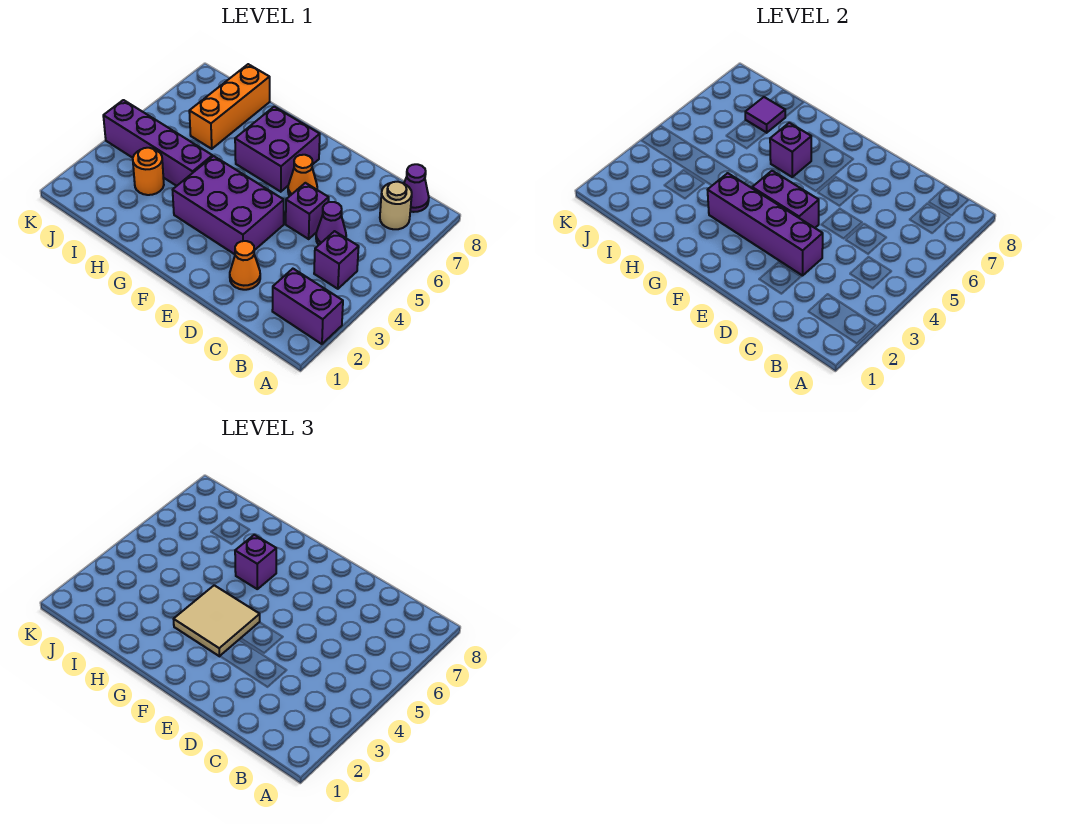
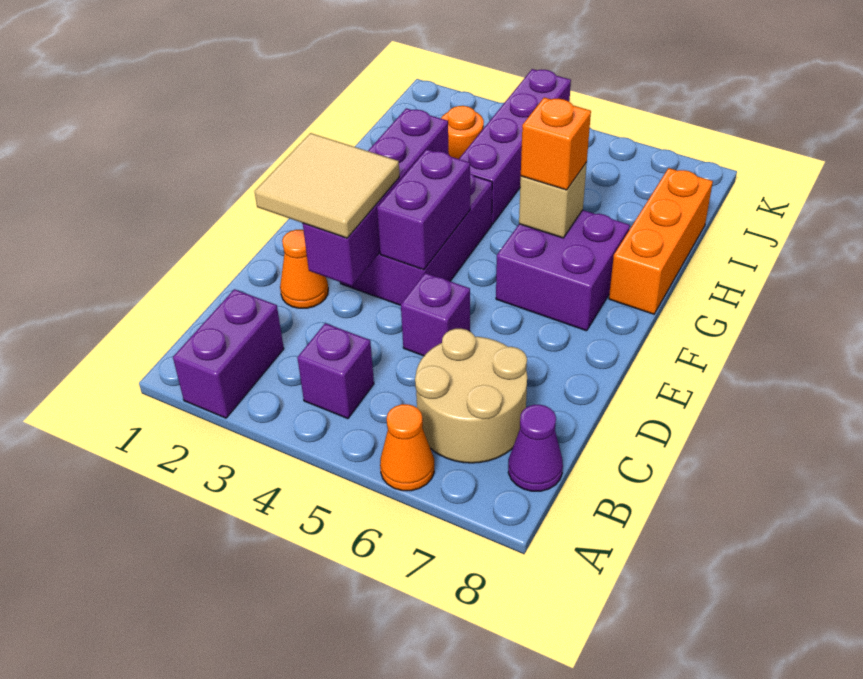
tan round brick B7 level 1 -> tan round brick B6:C7 level 1
purple cone C5 level 1 -> none
orange cone E6 level 1 -> orange cone A6 level 1
tan tile F3:G4 level 3 -> tan tile D2:E3 level 3
purple brick G6 level 2 -> tan brick G6 level 2
purple brick G6 level 3 -> orange brick G6 level 3
orange brick I6:I8 level 1 -> orange brick G8:I8 level 1
purple tile I7 level 2 -> none

